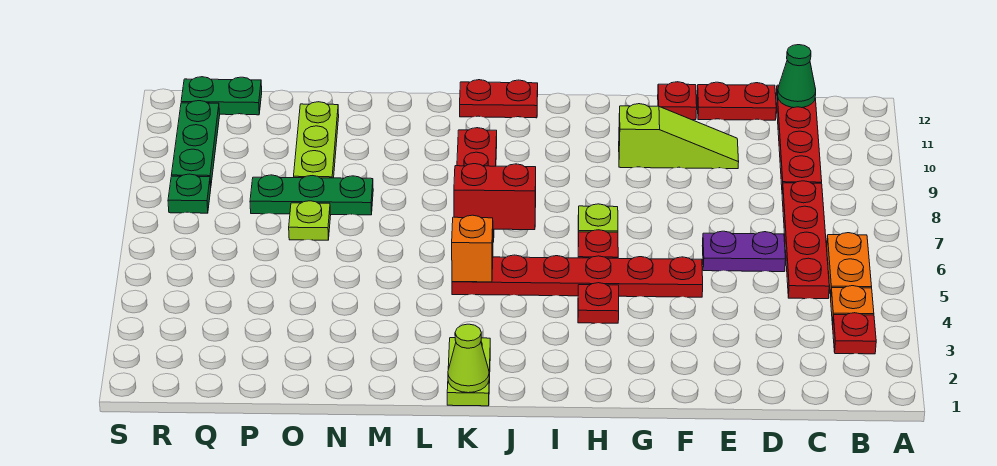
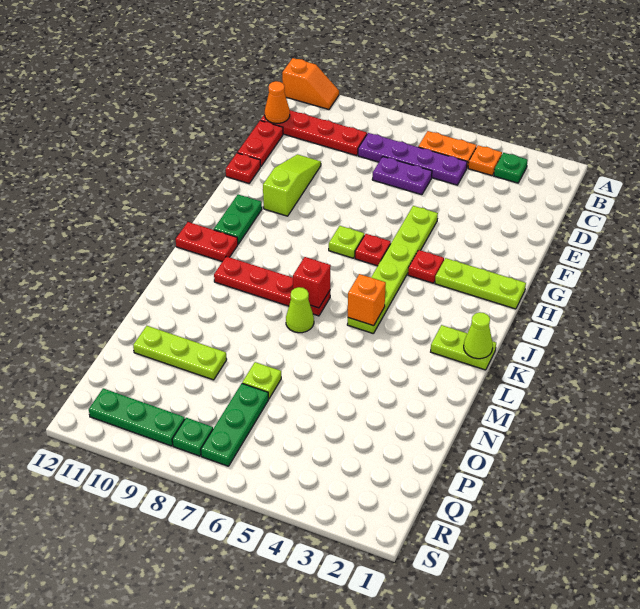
none -> orange slope A11:A12 level 1 top 12
red plate B3 level 1 -> green plate B3 level 1
red plate C5:C8 level 1 -> purple plate C5:C8 level 1
green cone C12 level 2 -> orange cone C12 level 2
purple plate D6:E6 level 1 -> purple plate D6:D7 level 1
red plate F5:K5 level 1 -> lime plate F5:K5 level 1
none -> lime plate H1:H3 level 1
red brick J7:K7 level 2 -> red brick K7 level 2
red plate J12:K12 level 1 -> red plate J11:J12 level 1
none -> lime cone L7 level 1
green plate N8:P8 level 1 -> green plate P7:R7 level 1
green plate Q12:R12 level 1 -> green plate H11:I11 level 1

